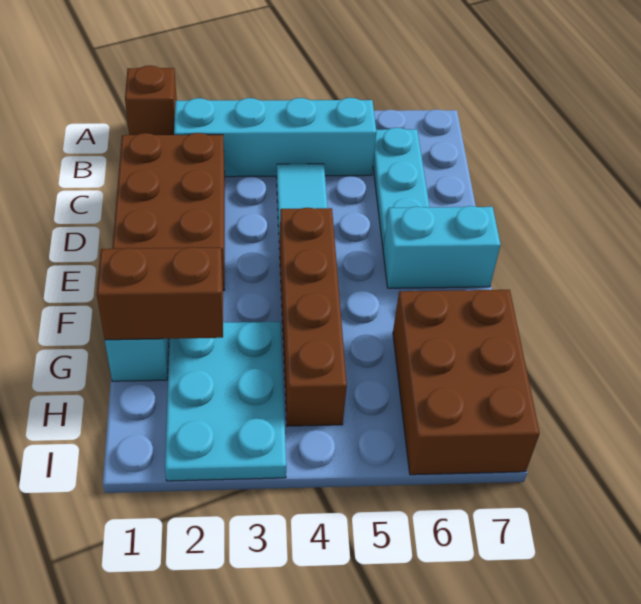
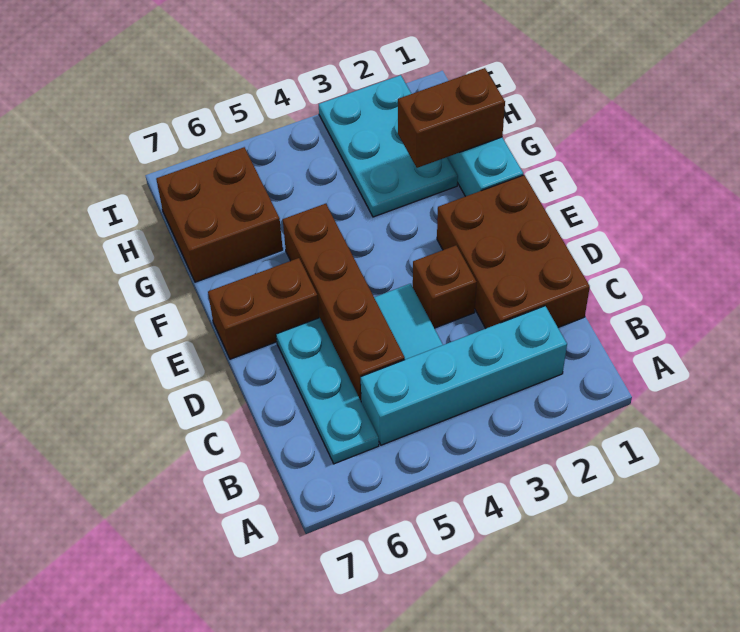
brown brick A1 level 1 -> brown brick D3 level 1
brown brick E4:H4 level 1 -> brown brick C5:F5 level 1
cyan brick E6:E7 level 1 -> brown brick E6:E7 level 1
brown brick G6:I7 level 1 -> brown brick G6:H7 level 1

